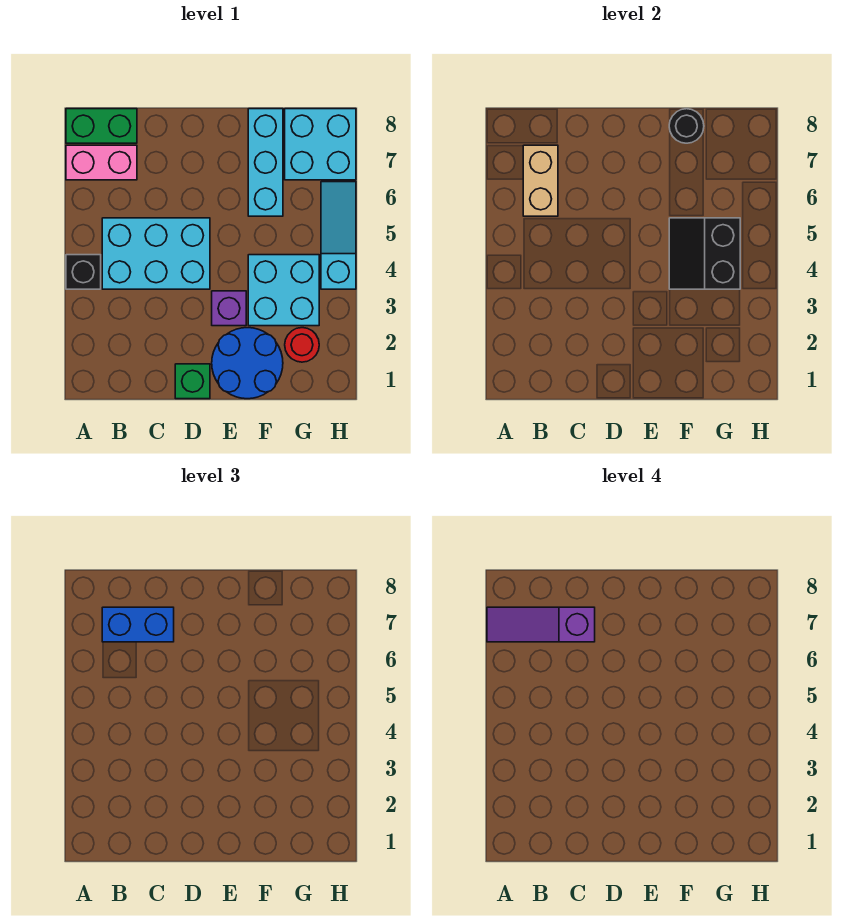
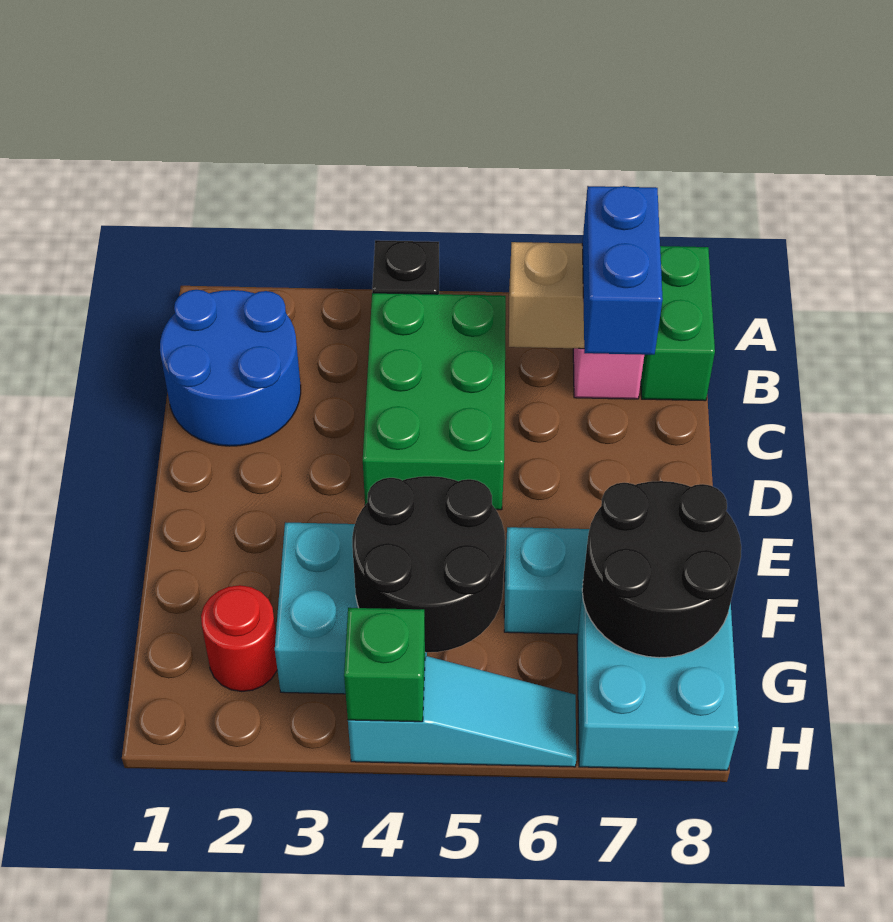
purple slope A7:C7 level 4 top C -> none
cyan brick B4:D5 level 1 -> green brick B4:D5 level 1
green brick D1 level 1 -> green brick H4 level 2
blue round brick E1:F2 level 1 -> blue round brick B1:C2 level 1
purple brick E3 level 1 -> none
black slope F4:G5 level 2 top G -> black round brick F4:G5 level 2
black round brick F8 level 2 -> black round brick F7:G8 level 2

